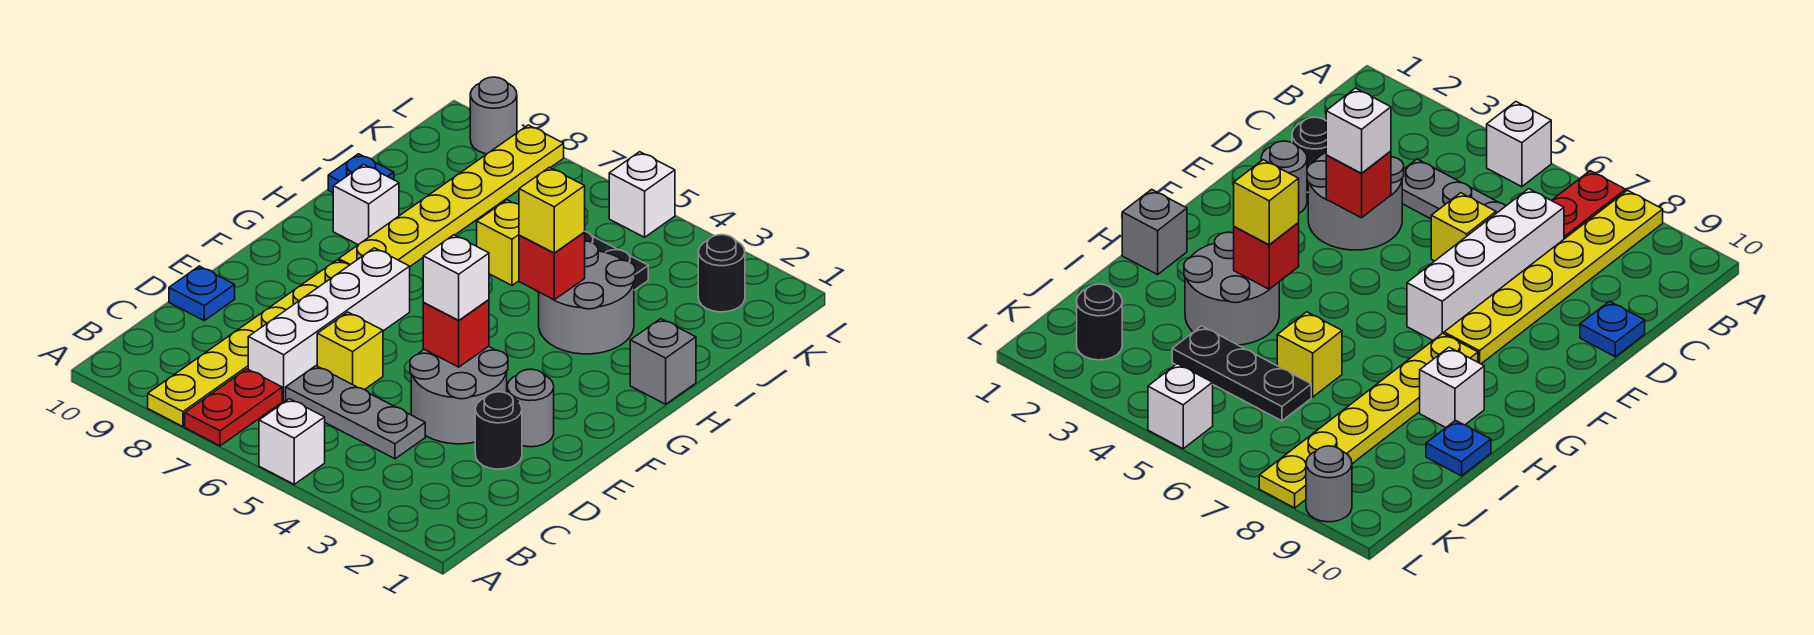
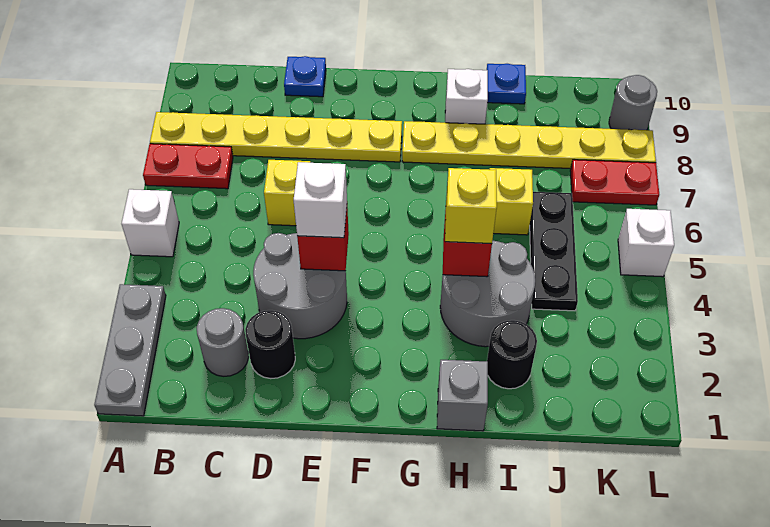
grey plate C4:C6 level 1 -> grey plate A1:A3 level 1
white brick C7:F7 level 1 -> none
grey round brick E2 level 1 -> grey round brick C2 level 1
black round brick K2 level 1 -> black round brick I2 level 1
none -> red plate K7:L7 level 1

